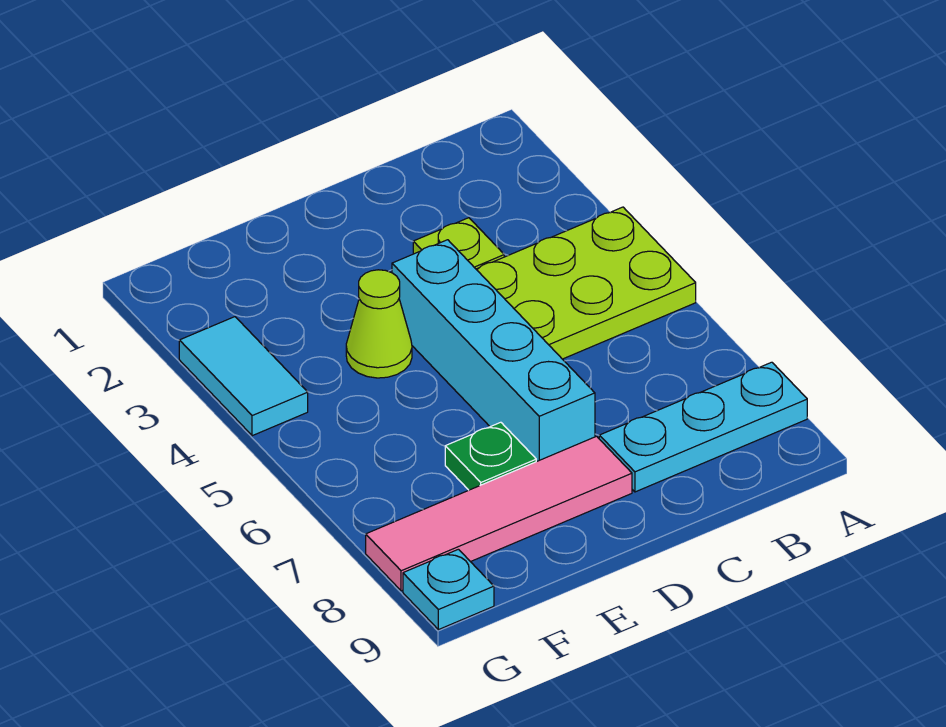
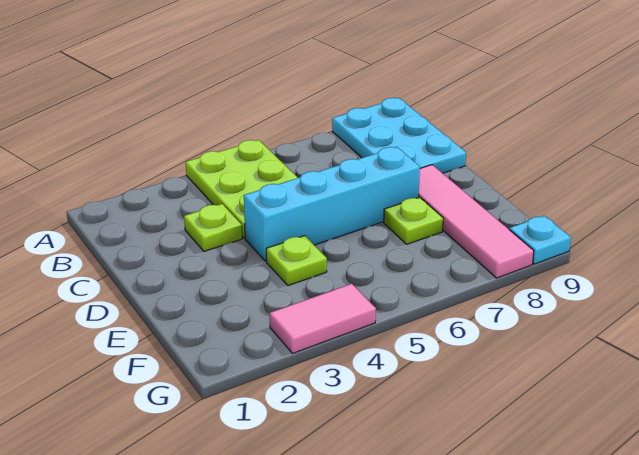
cyan plate A8:C8 level 1 -> cyan plate A8:C9 level 1
lime cone E4 level 1 -> lime plate E4 level 1
green plate E7 level 1 -> lime plate E7 level 1
cyan tile G3:G4 level 1 -> pink tile G3:G4 level 1

